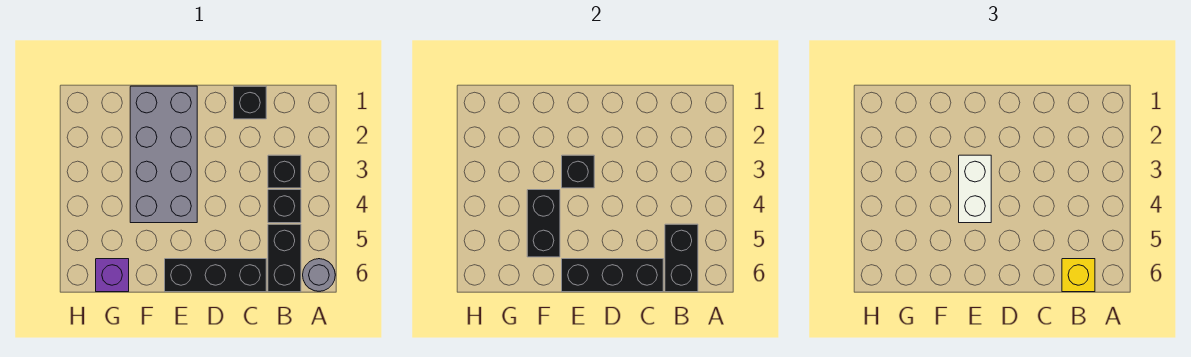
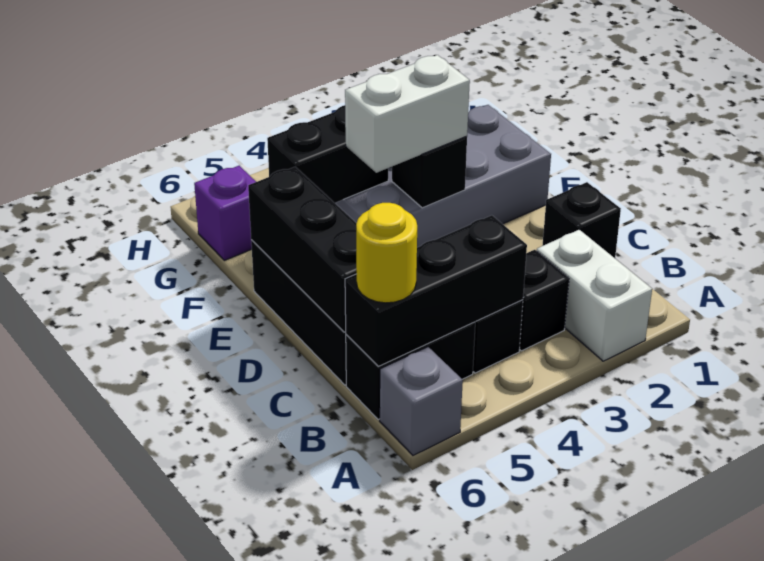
none -> white brick A2:B2 level 1
grey round brick A6 level 1 -> grey brick A6 level 1
black brick B5:B6 level 2 -> black brick B4:B6 level 2
yellow brick B6 level 3 -> yellow round brick B6 level 3

